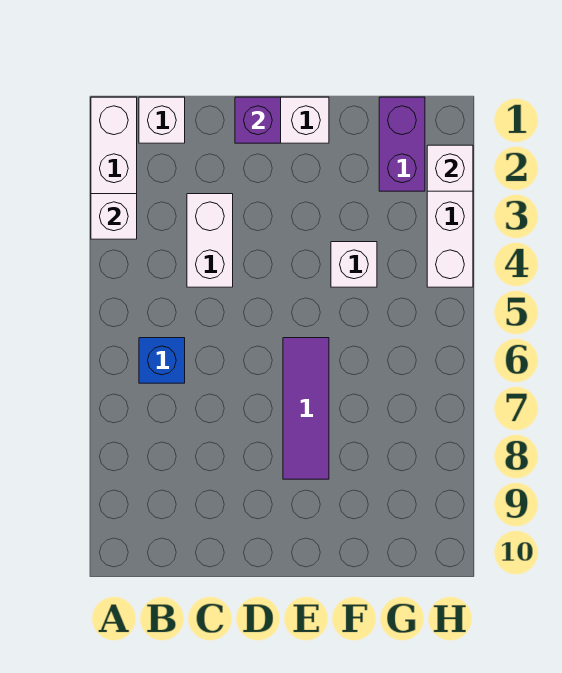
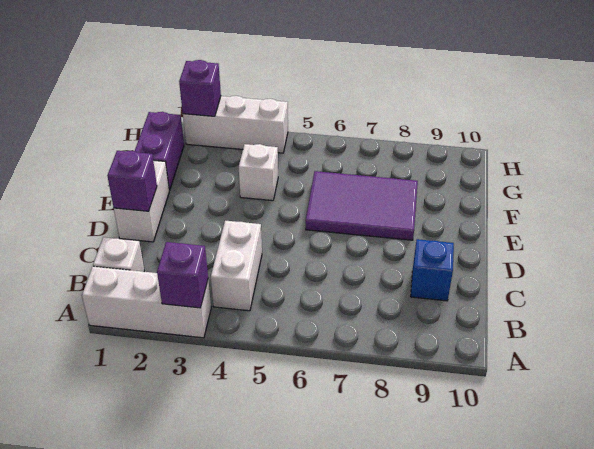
white brick A3 level 2 -> purple brick A3 level 2
blue brick B6 level 1 -> blue brick C9 level 1
white brick C3:C4 level 1 -> white brick B4:C4 level 1
purple tile E6:E8 level 1 -> purple tile E6:F8 level 1
purple brick G1:G2 level 1 -> purple brick F1:G1 level 1
white brick H2 level 2 -> purple brick H2 level 2

